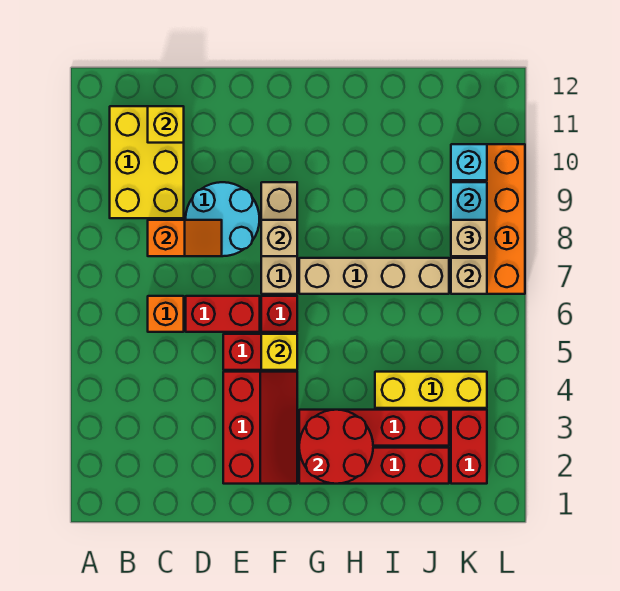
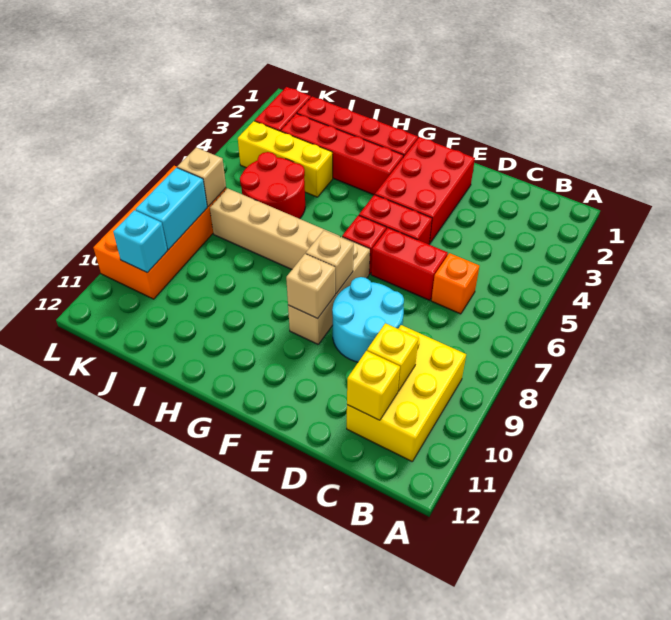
orange slope C8:D8 level 2 top C -> none
red slope E2:F4 level 1 top E -> red brick E2:F4 level 1
yellow brick F5 level 2 -> yellow brick C10 level 2
red round brick G2:H3 level 2 -> red round brick I5:J6 level 1
tan brick K8 level 3 -> tan brick F9 level 2

